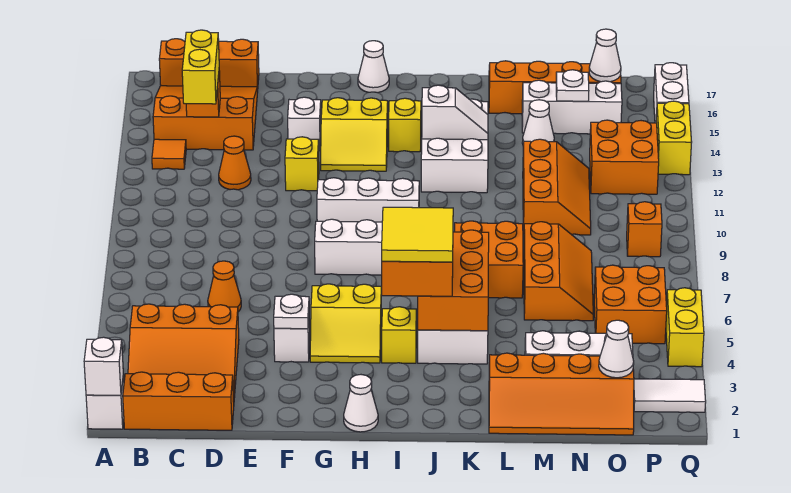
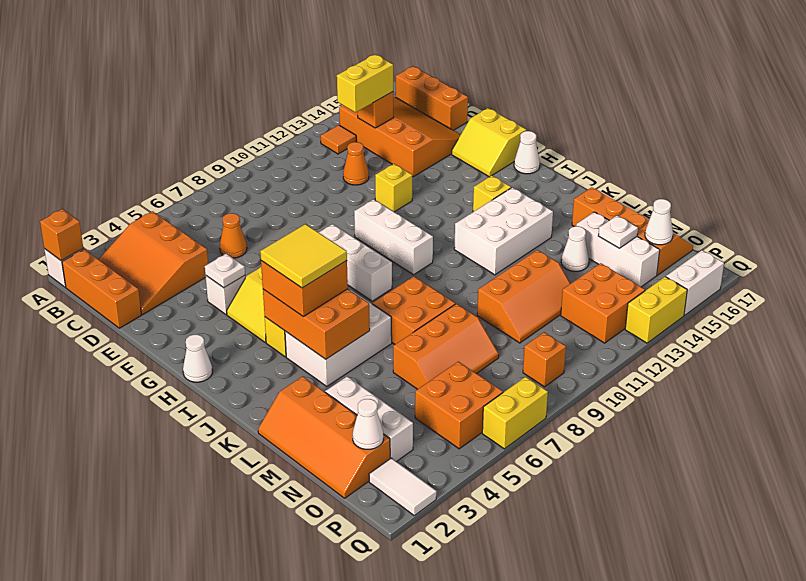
white brick A1 level 2 -> orange brick A1 level 2
orange slope B14:D16 level 1 top 14 -> orange slope B14:E16 level 1 top 14
white brick F14 level 1 -> none
yellow slope G13:H14 level 1 top 14 -> yellow slope F16:G17 level 1 top 17
orange brick J4:K6 level 2 -> orange brick I4:K5 level 2
white slope J13:K13 level 2 top J -> none
yellow brick Q4:Q5 level 1 -> yellow brick Q6:Q7 level 1

